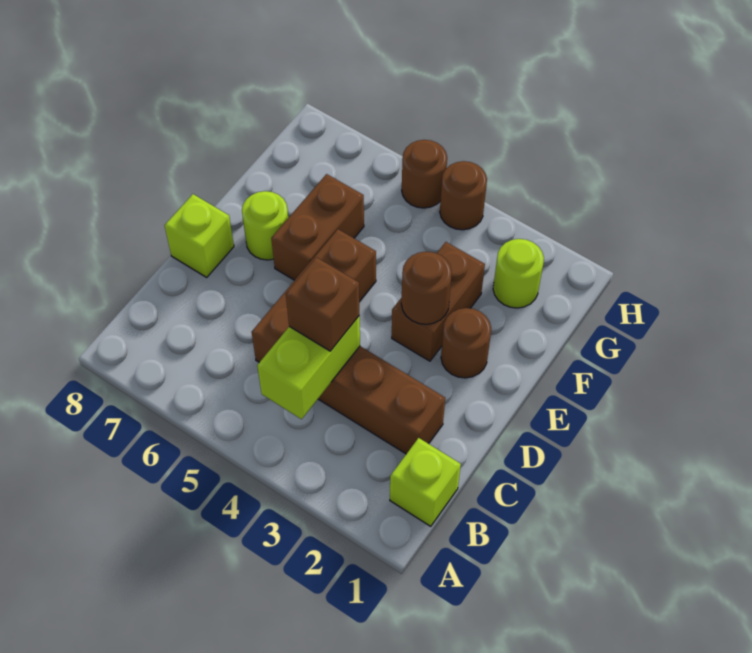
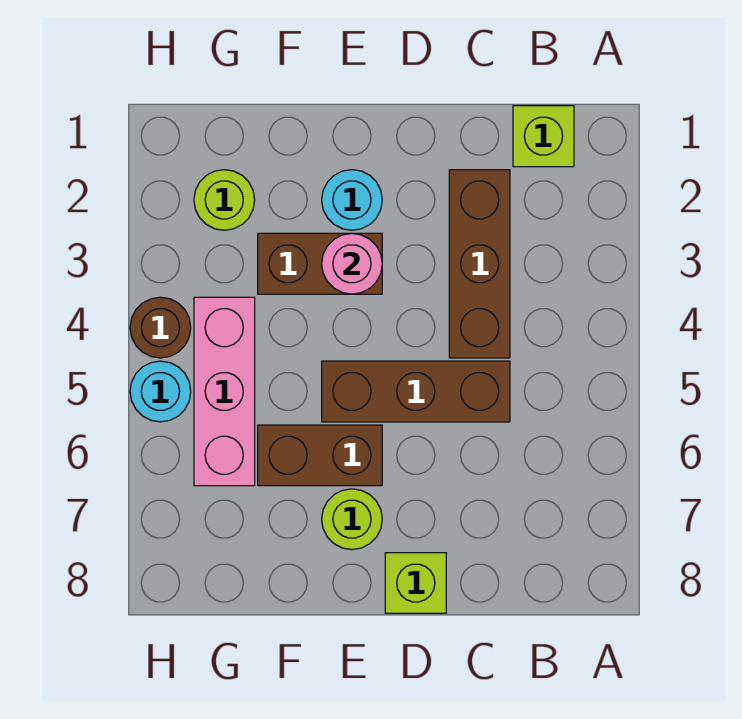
lime brick B4:C4 level 2 -> none
brown brick C4 level 3 -> none
brown round brick E2 level 1 -> cyan round brick E2 level 1
brown round brick E3 level 2 -> pink round brick E3 level 2
none -> pink brick G4:G6 level 1
brown round brick H5 level 1 -> cyan round brick H5 level 1

